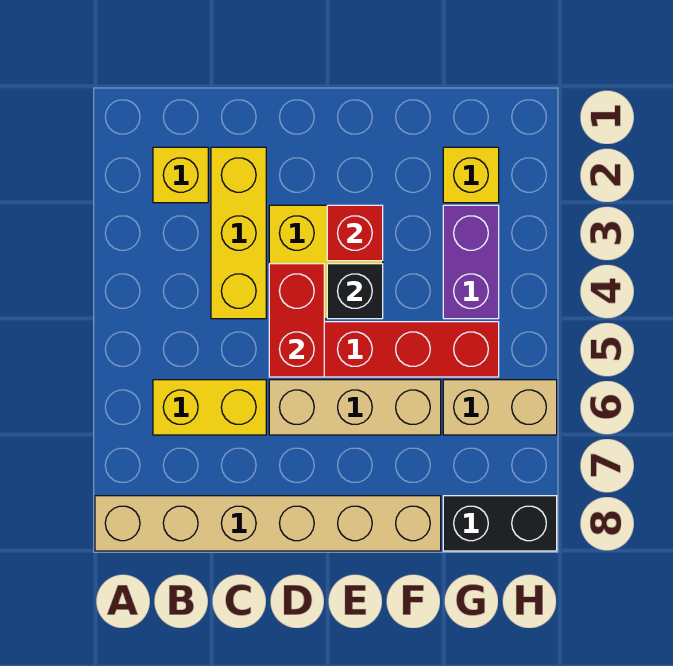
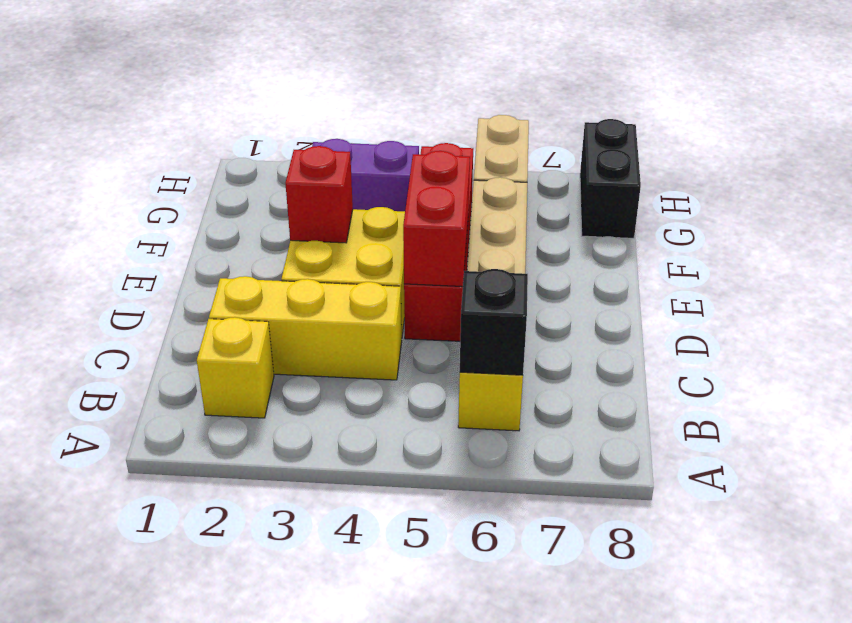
tan brick A8:F8 level 1 -> none
red brick D4:D5 level 2 -> red brick D5:E5 level 2
black brick E4 level 2 -> black brick B6 level 2
yellow brick G2 level 1 -> none

